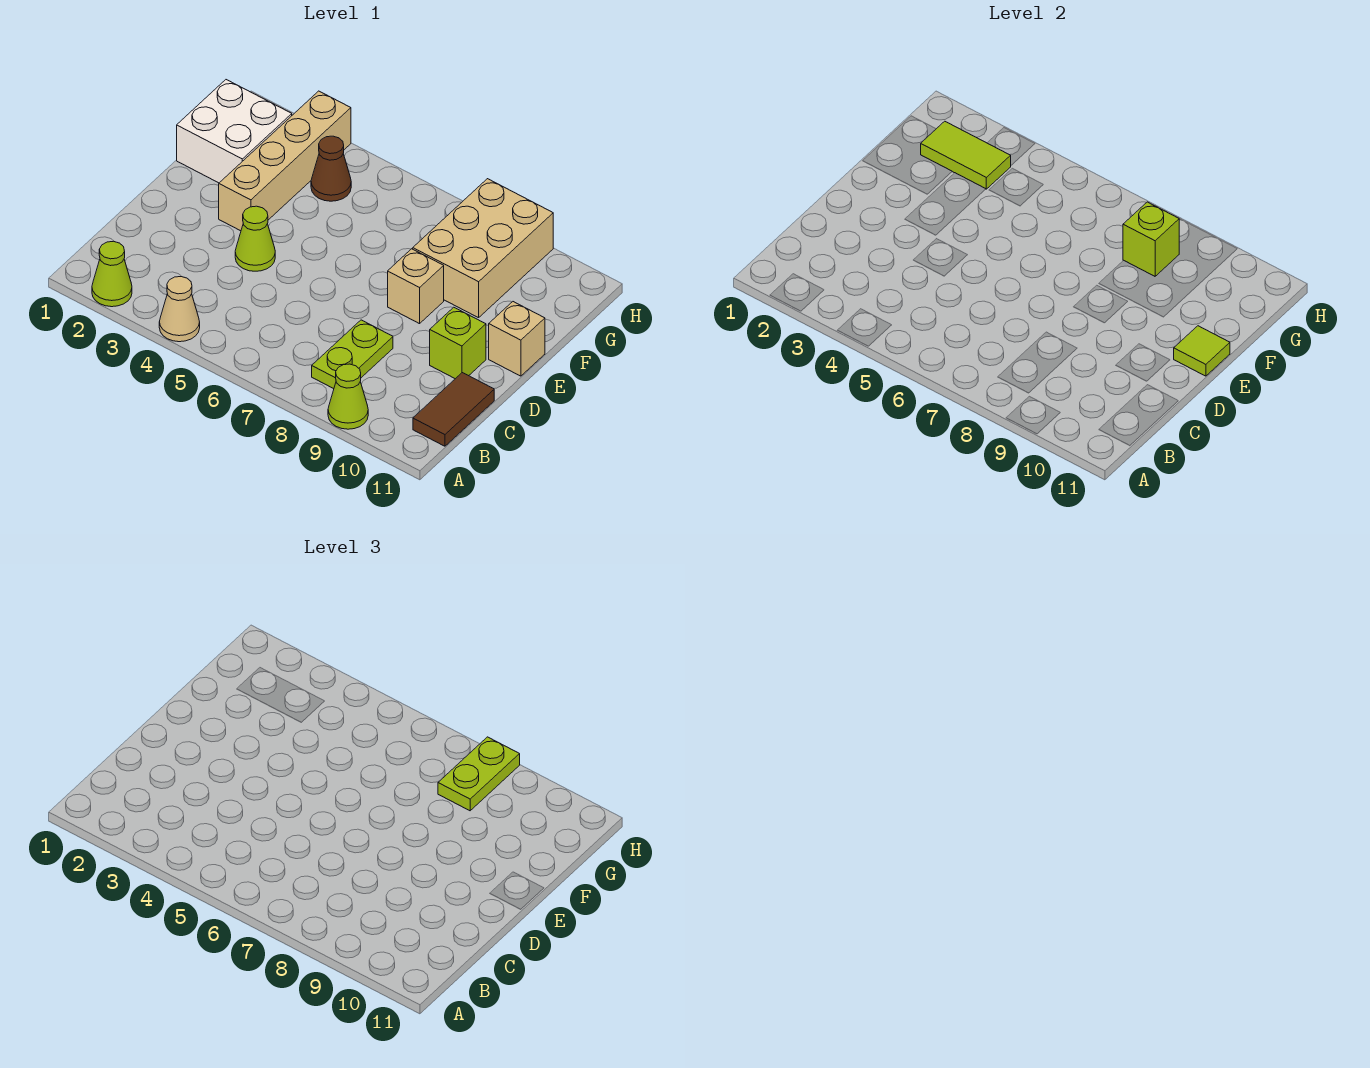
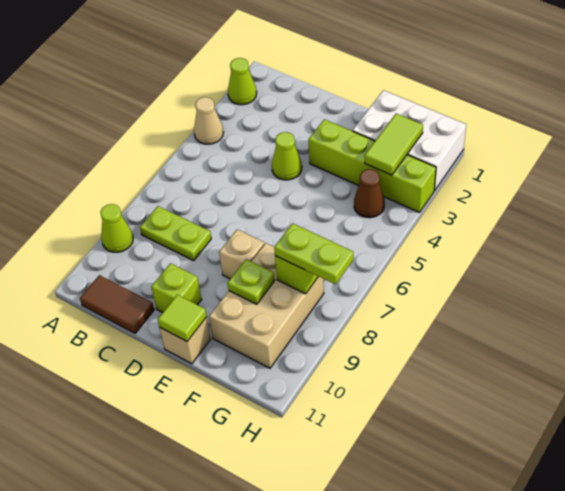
tan brick E3:H3 level 1 -> lime brick E3:H3 level 1
white brick F1:G2 level 1 -> white brick F1:H2 level 1
tan brick F8:H9 level 1 -> tan brick F8:G10 level 1
none -> lime plate F9 level 2

